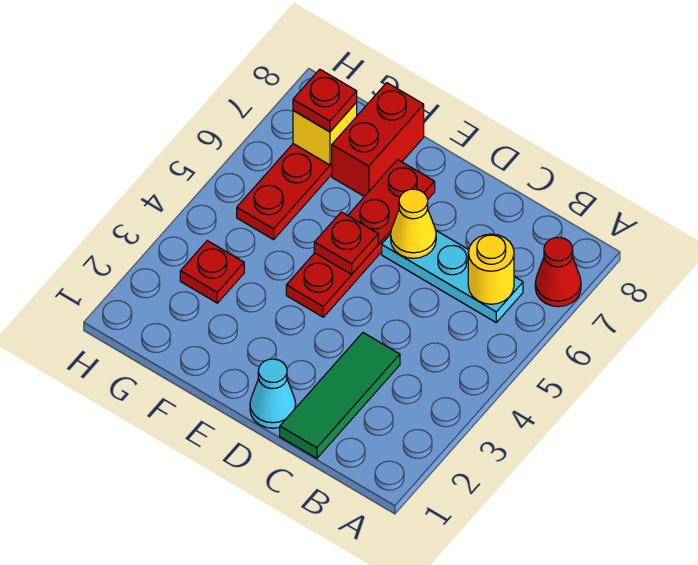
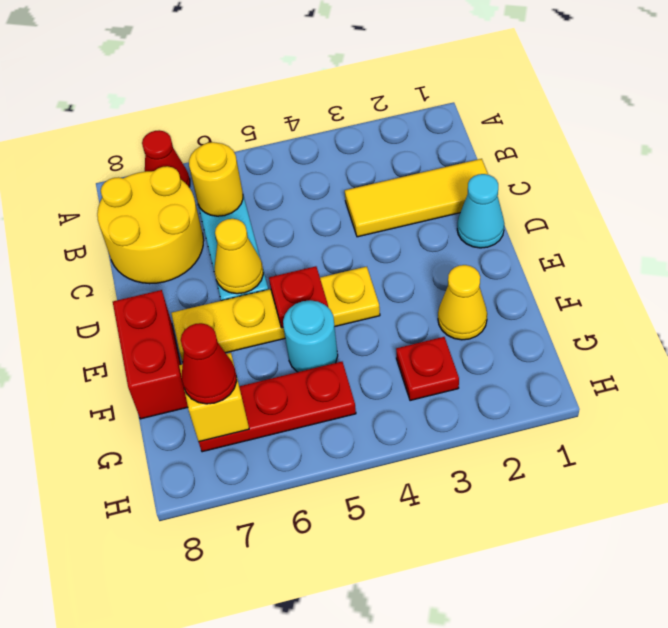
none -> yellow round brick B7:C8 level 1
green tile C1:C3 level 1 -> yellow tile C1:C3 level 1
red plate E4:E7 level 1 -> yellow plate E4:E7 level 1
none -> yellow cone F2 level 1
none -> cyan round brick F5 level 1
red brick F7:F8 level 1 -> red brick E8:F8 level 1
red plate G7 level 3 -> red cone G7 level 3

